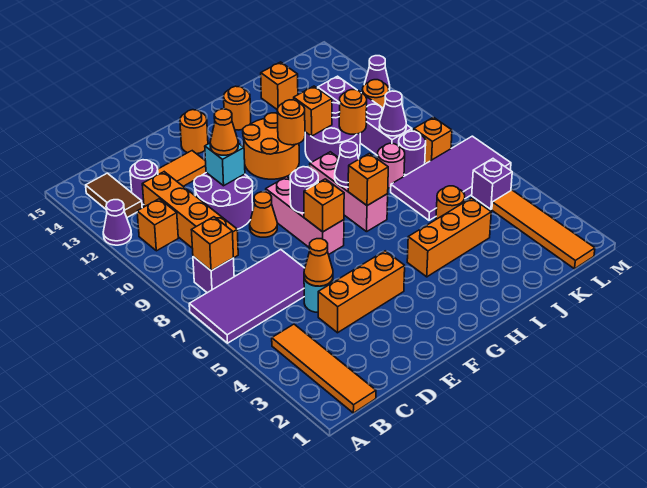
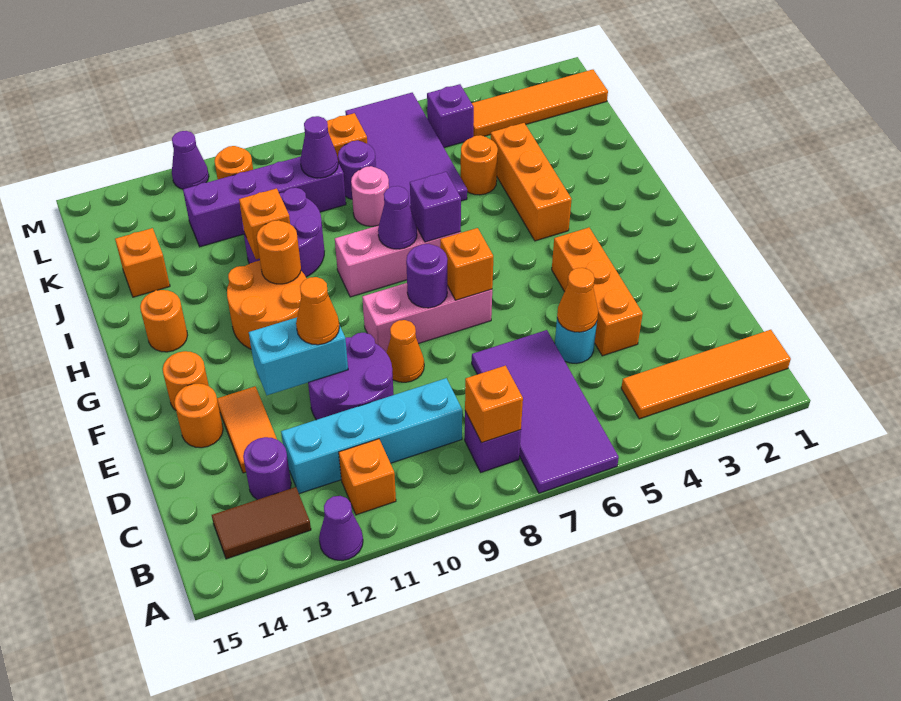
orange brick C9:C12 level 1 -> cyan brick C9:C12 level 1
cyan brick E11 level 2 -> cyan brick E11:E12 level 2
orange brick H7 level 2 -> purple brick H7 level 2
orange round brick J10 level 2 -> orange round brick E14 level 1

